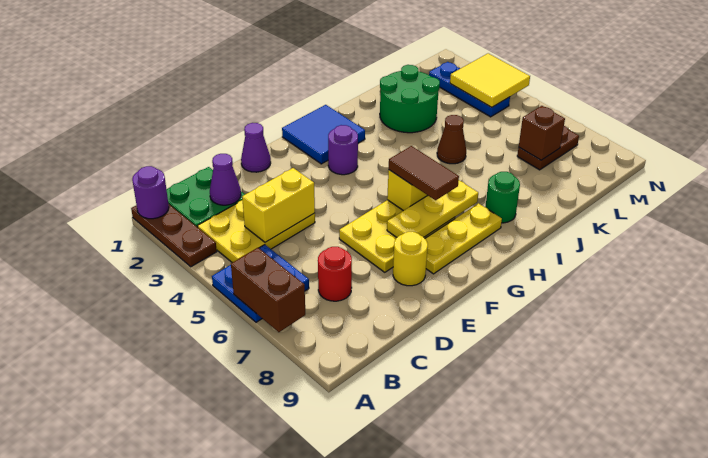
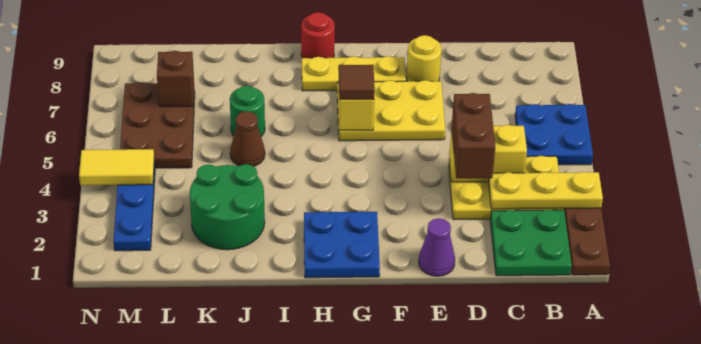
purple round brick A1 level 2 -> none
brown brick A6:A7 level 2 -> brown brick D3:D4 level 3
purple cone C2 level 2 -> none
red round brick C7 level 1 -> red round brick H9 level 1
yellow plate F7:H7 level 2 -> yellow plate A3:C3 level 2
blue tile G1:H2 level 1 -> blue plate G1:H2 level 1
purple round brick G3 level 1 -> none
brown tile G6:G7 level 3 -> brown tile G6 level 3
green round brick I8 level 1 -> green round brick J6 level 1
brown plate L7:M7 level 1 -> brown plate L5:M7 level 1
yellow tile M3:N4 level 2 -> yellow tile M4:N4 level 2

